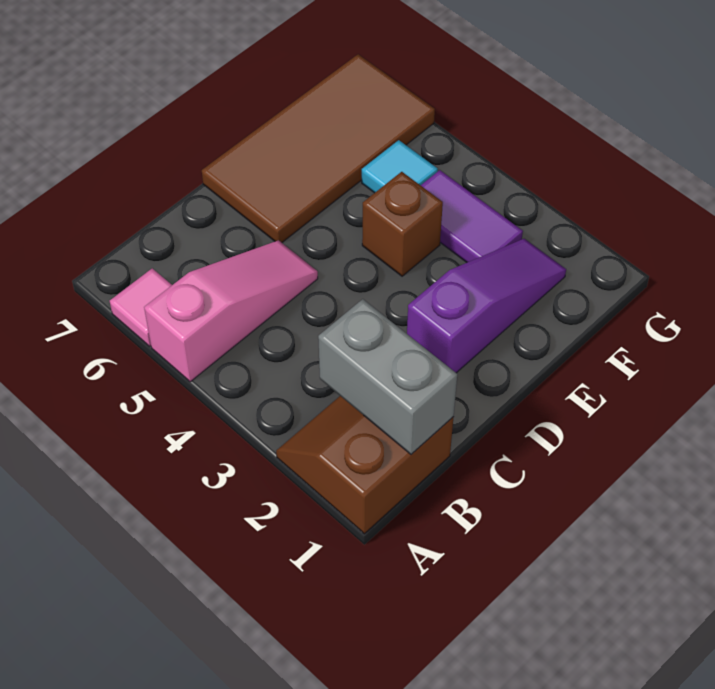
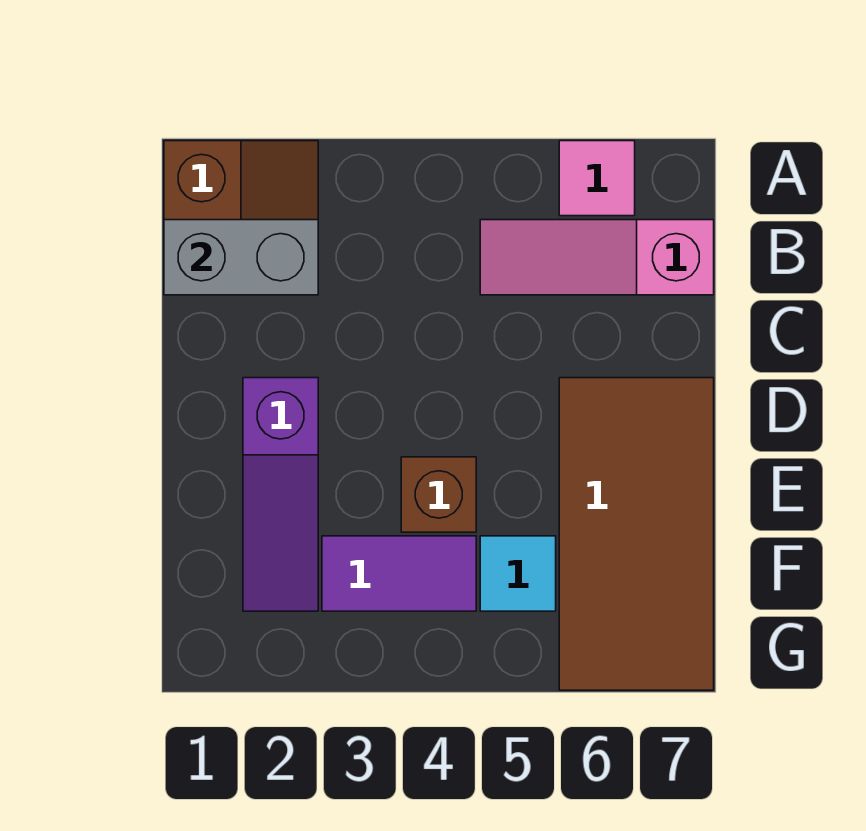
pink slope A5:C5 level 1 top A -> pink slope B5:B7 level 1 top 7

